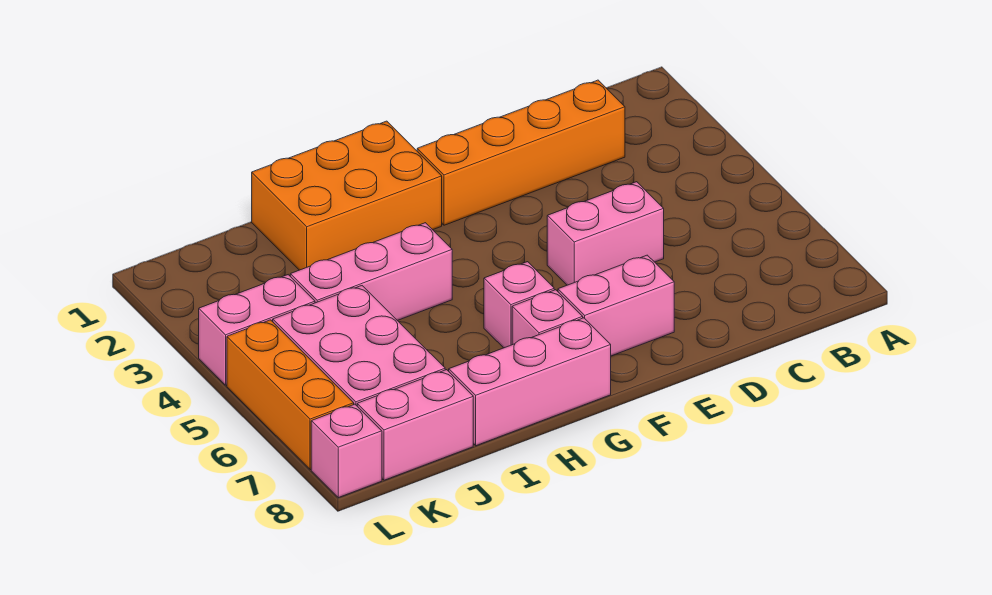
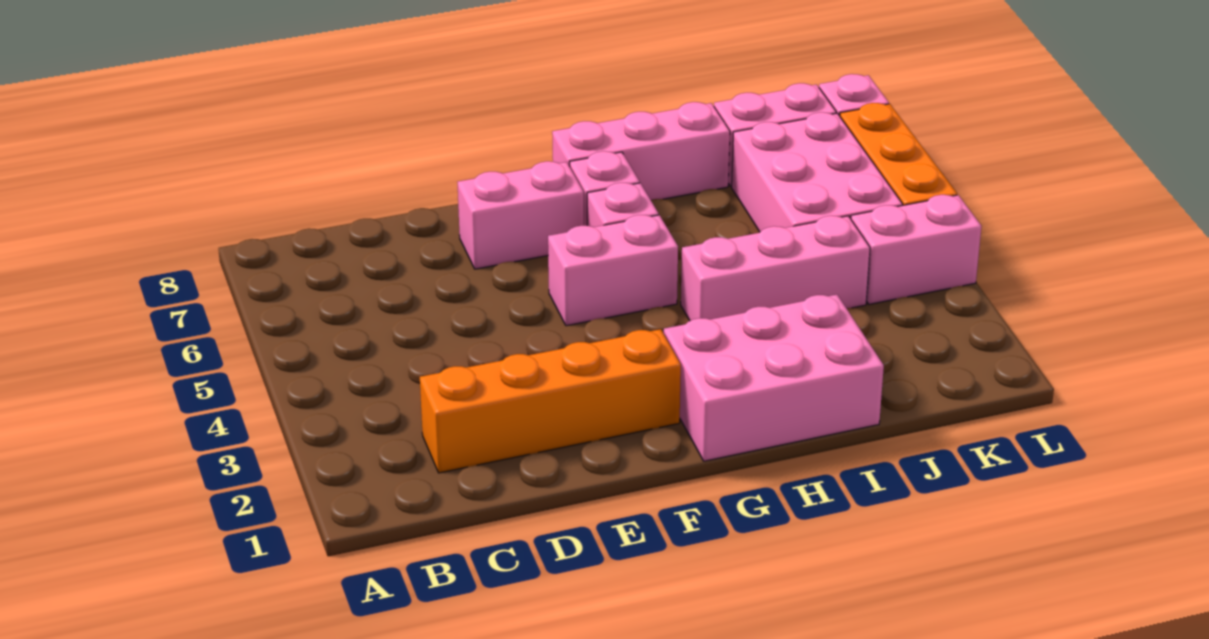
pink brick D5:E5 level 1 -> pink brick F5:G5 level 1
orange brick G1:I2 level 1 -> pink brick G1:I2 level 1

